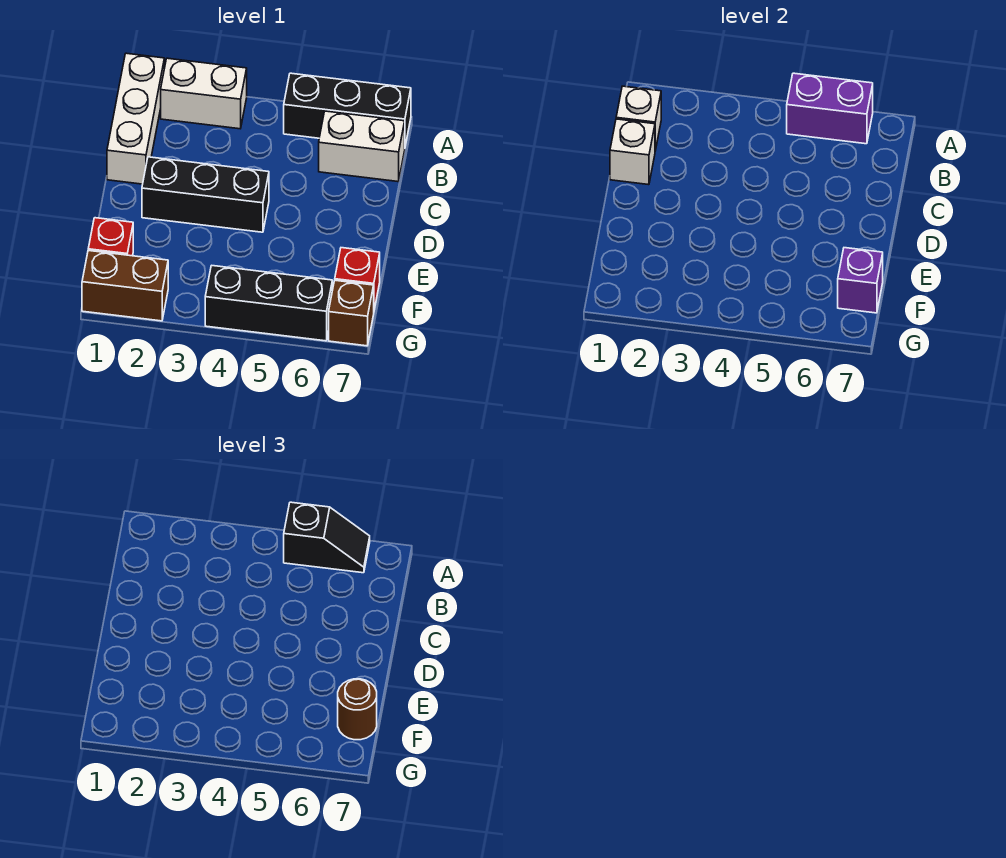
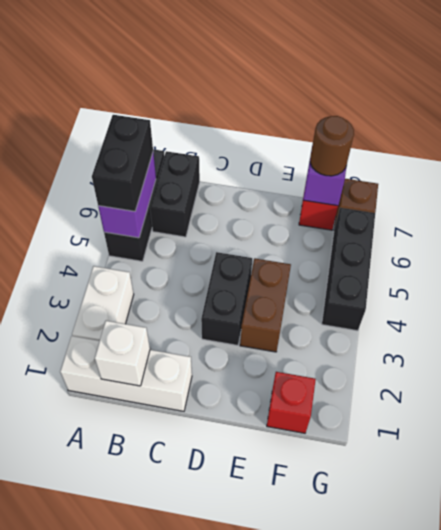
black slope A5:A6 level 3 top 5 -> black brick A5:A6 level 3
white brick B6:B7 level 1 -> black brick B6:B7 level 1
white brick C1 level 2 -> none
black brick D2:D4 level 1 -> black brick D3:D4 level 1
brown brick G1:G2 level 1 -> brown brick E3:E4 level 1

